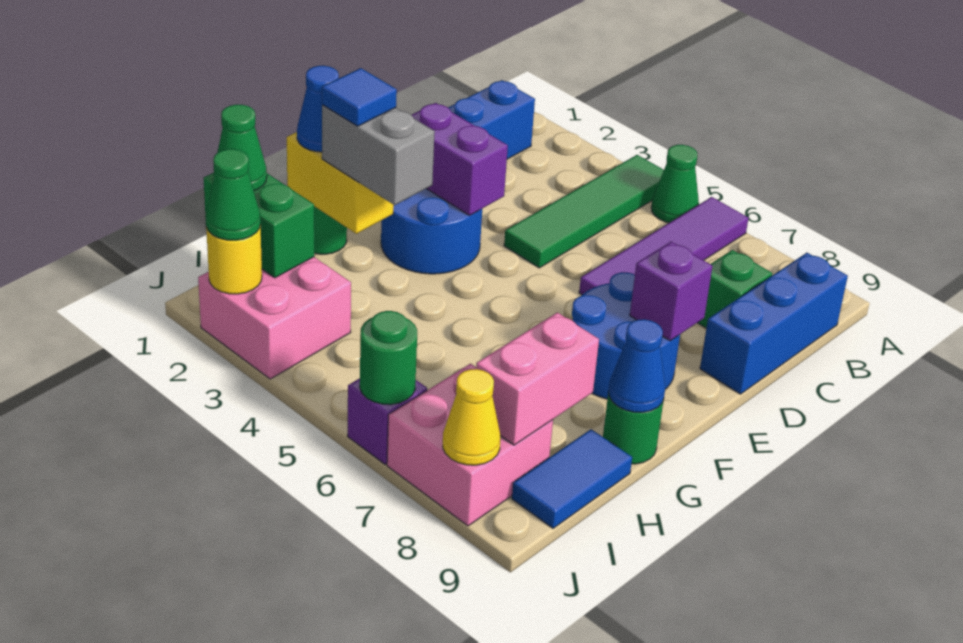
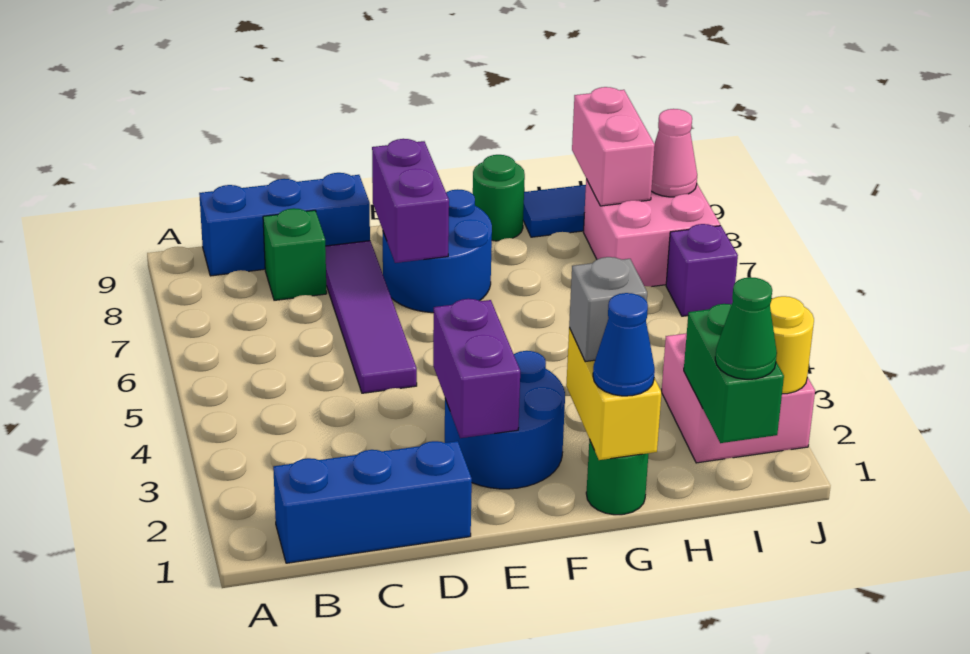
green tile A4:D4 level 1 -> none
green cone A5 level 1 -> none
purple tile A6:D6 level 1 -> purple tile D5:D8 level 1
purple brick E8 level 2 -> purple brick E7:E8 level 2
grey brick G2:G3 level 3 -> grey brick G2 level 3
blue tile G2 level 4 -> none
blue cone G9 level 2 -> none
pink brick H8:I8 level 2 -> pink brick I8:I9 level 2
green cone J2 level 3 -> none
green round brick J6 level 2 -> none
yellow cone J8 level 2 -> pink cone J8 level 2

